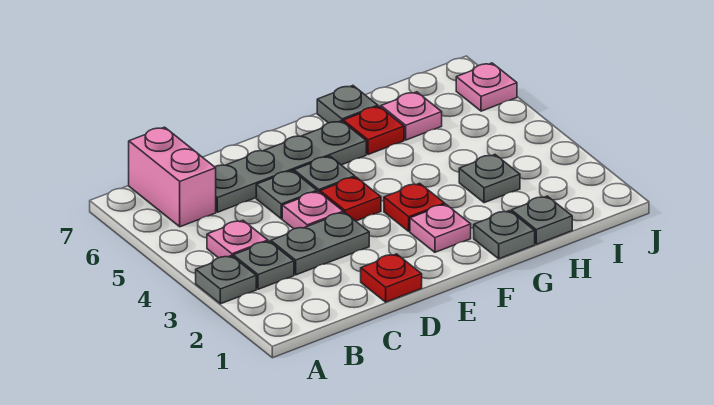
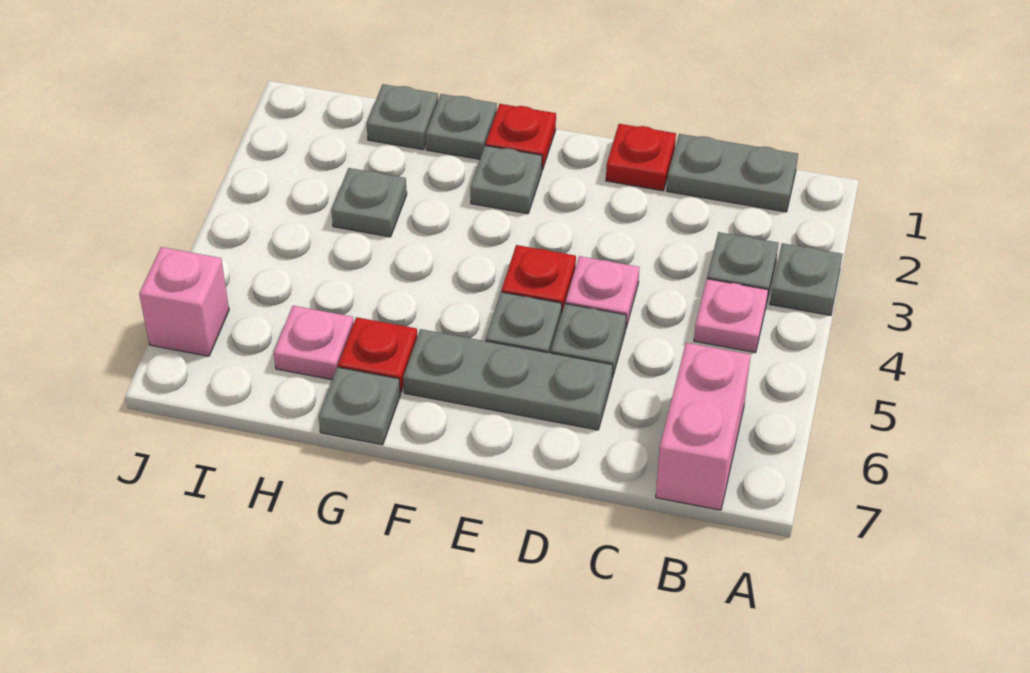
grey plate C3:D3 level 1 -> grey plate B1:C1 level 1
grey plate C6:F6 level 1 -> grey plate D6:F6 level 1
pink plate F2 level 1 -> grey plate F2 level 1
red plate F3 level 1 -> red plate F1 level 1
pink plate J6 level 1 -> pink brick J6 level 1

